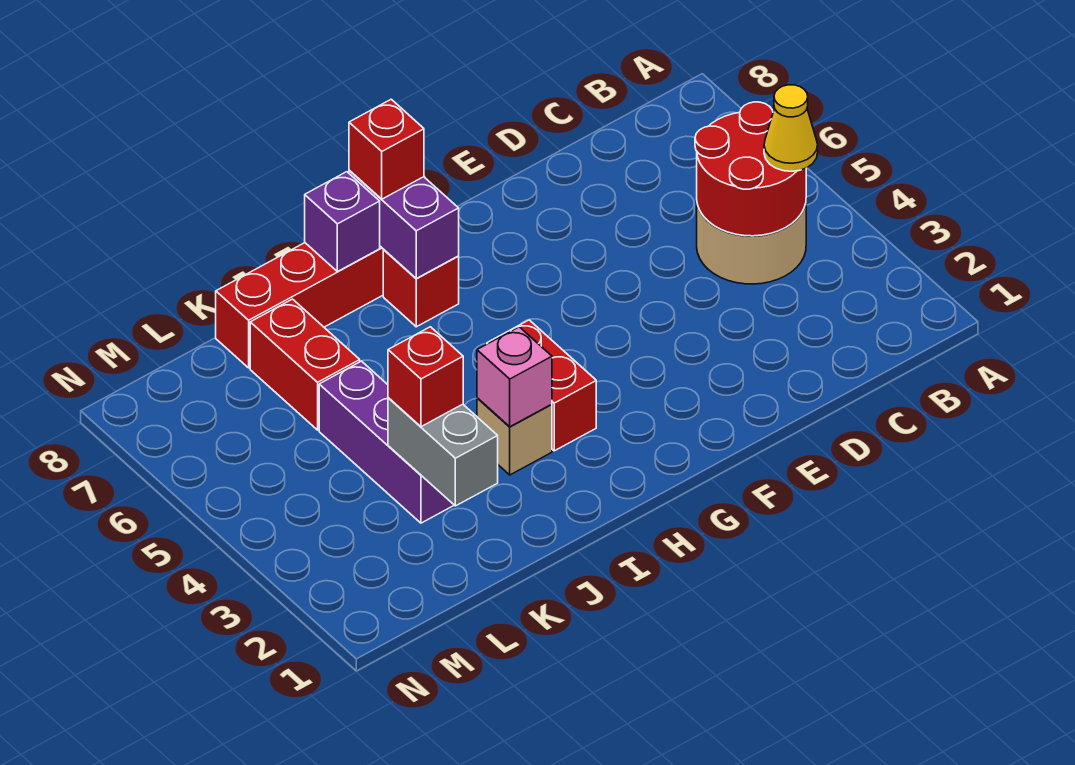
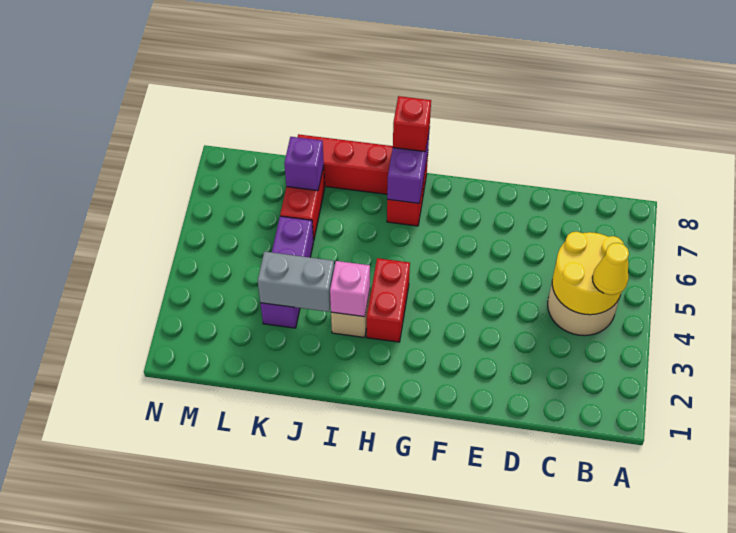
red round brick B4:C5 level 2 -> yellow round brick B4:C5 level 2
purple brick I8 level 2 -> purple brick K7 level 2
grey brick K2:K3 level 2 -> grey brick J3:K3 level 2
red brick K3 level 3 -> none

